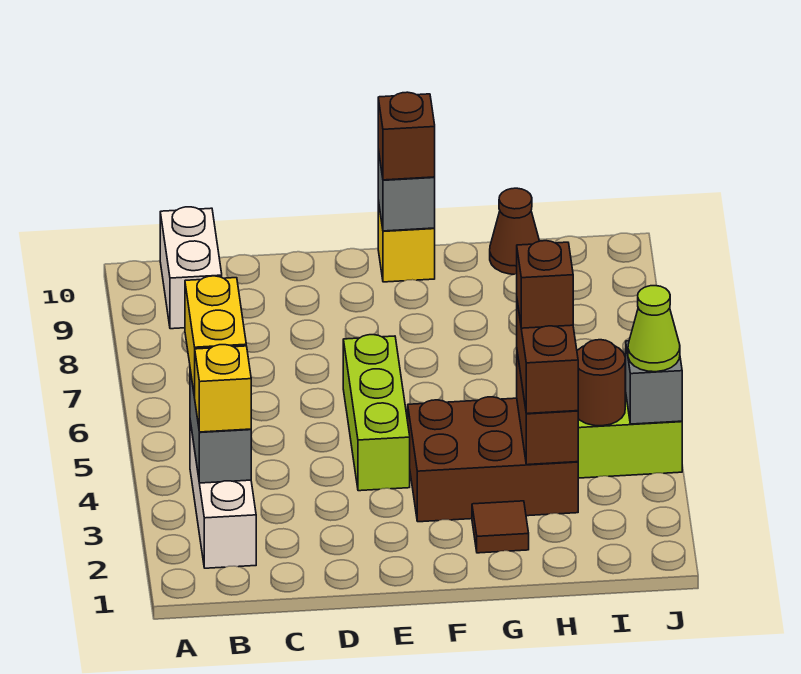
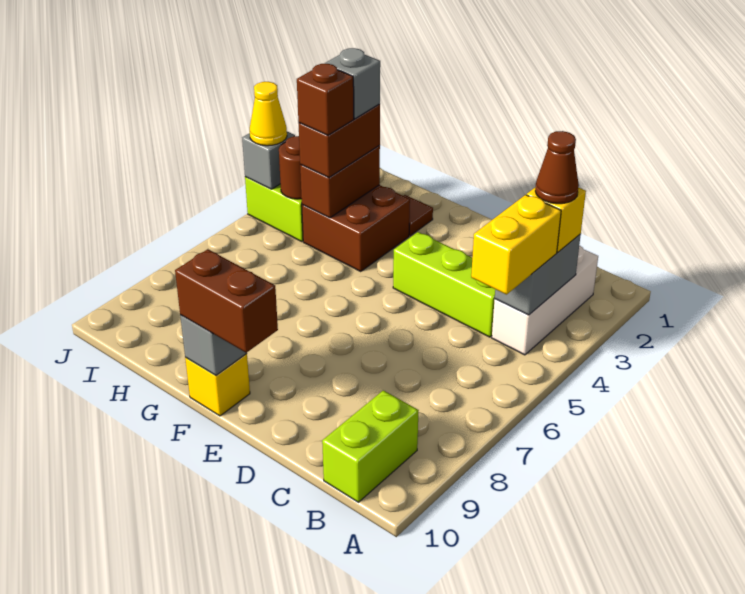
white brick B9:B10 level 1 -> lime brick B9:B10 level 1
lime brick E4:E6 level 1 -> lime brick C4:E4 level 1
brown brick F3:H4 level 1 -> brown brick G3:H4 level 1
brown brick F10 level 3 -> brown brick E10:F10 level 3
none -> grey brick H3 level 4
brown cone H10 level 1 -> brown cone B3 level 4
lime cone J4 level 3 -> yellow cone J4 level 3

